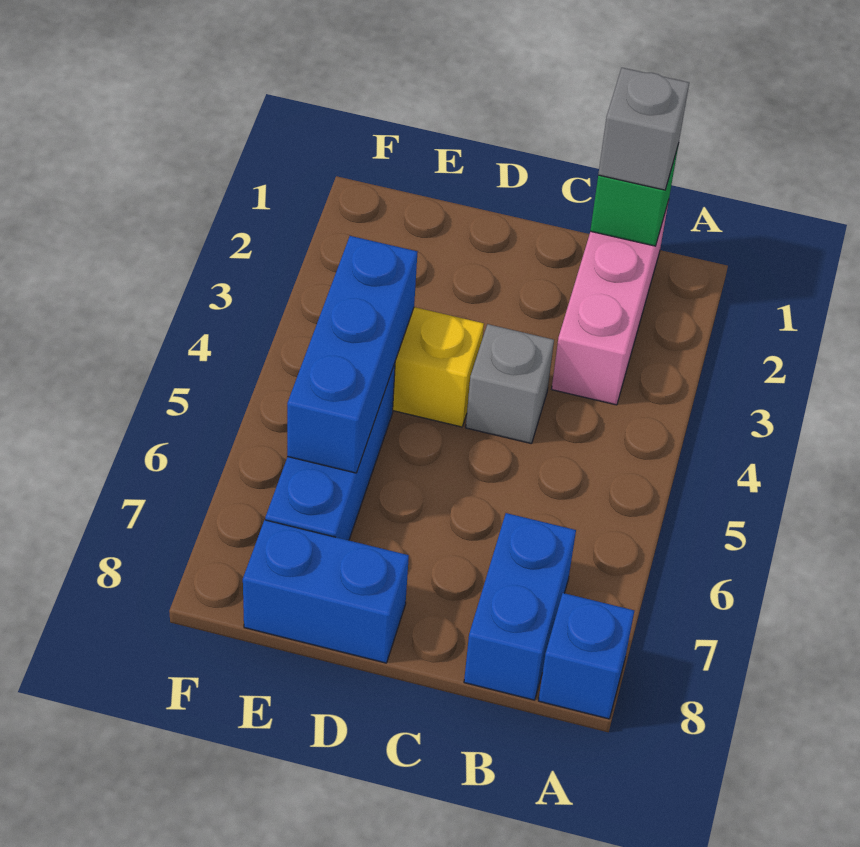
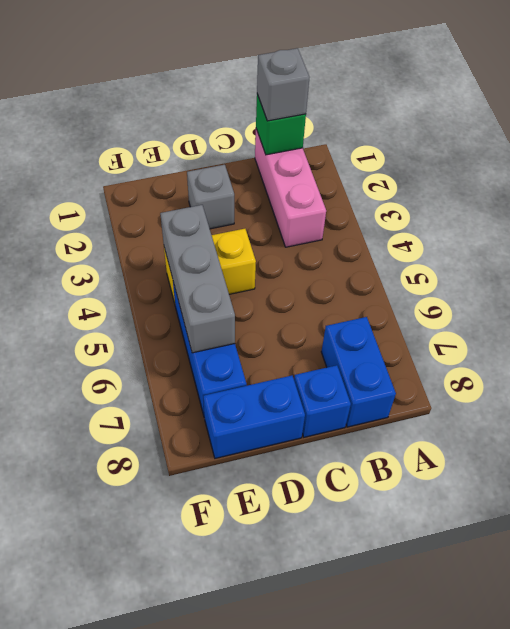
blue brick A8 level 1 -> blue brick C8 level 1
grey brick C4 level 1 -> grey brick D2 level 1
blue brick E4:E6 level 2 -> grey brick E4:E6 level 2

